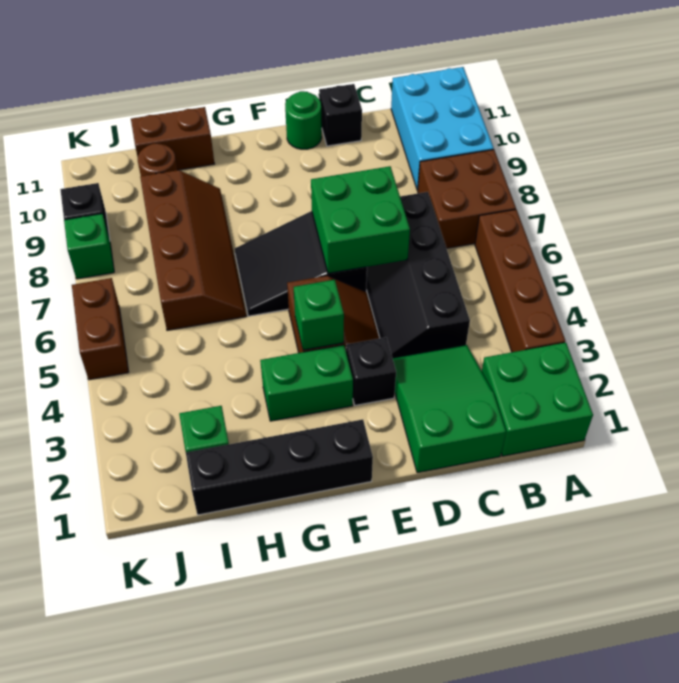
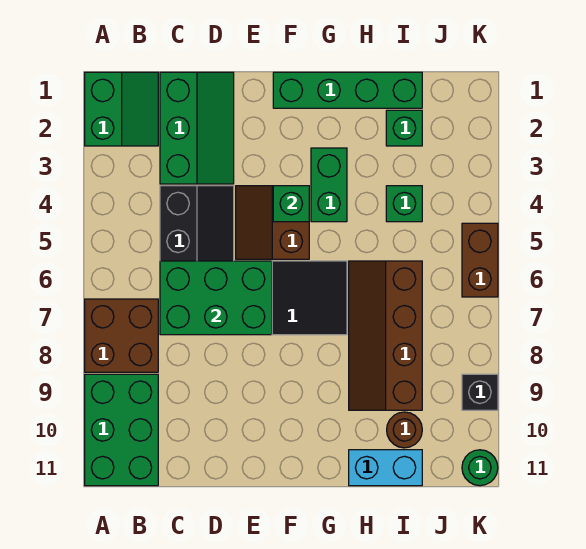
green brick A1:B2 level 1 -> green slope A1:B2 level 1 top A
brown brick A3:A6 level 1 -> none
cyan brick A9:B11 level 1 -> green brick A9:B11 level 1
green slope C1:D3 level 1 top 1 -> green slope C1:D3 level 1 top C
green brick D6:E7 level 2 -> green brick C6:E7 level 2
black brick D11 level 1 -> none
black brick E3 level 1 -> none
green round brick E11 level 1 -> green round brick K11 level 1
black brick F1:I1 level 1 -> green brick F1:I1 level 1
green brick F3:G3 level 1 -> green brick G3:G4 level 1
brown brick H11:I11 level 1 -> cyan brick H11:I11 level 1
green brick K8 level 1 -> green brick I4 level 1

